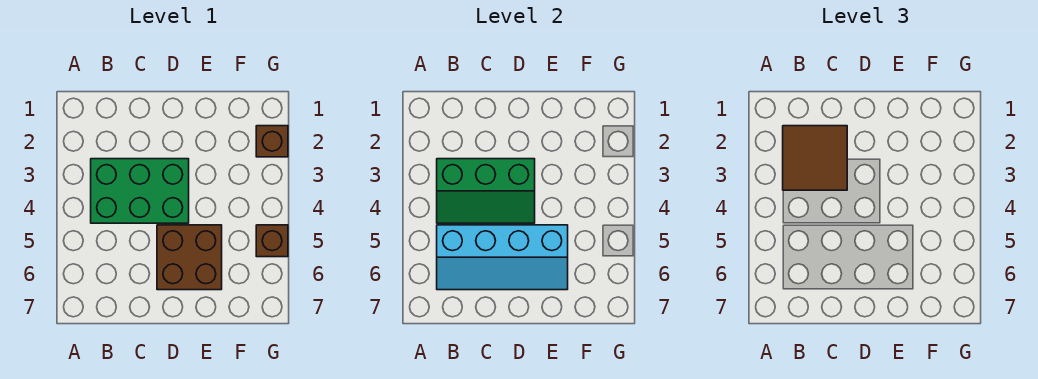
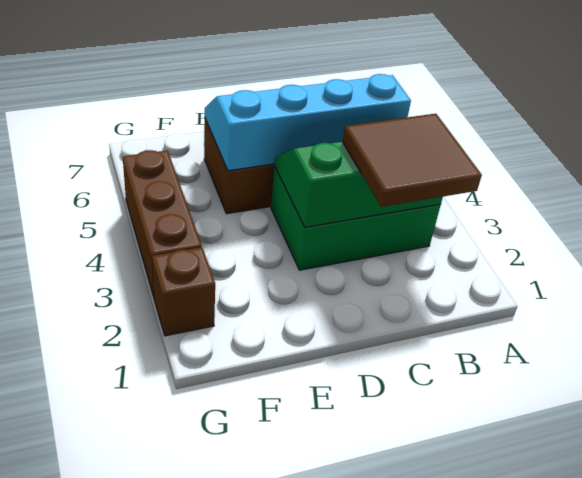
brown brick G5 level 1 -> brown brick G3:G5 level 1

